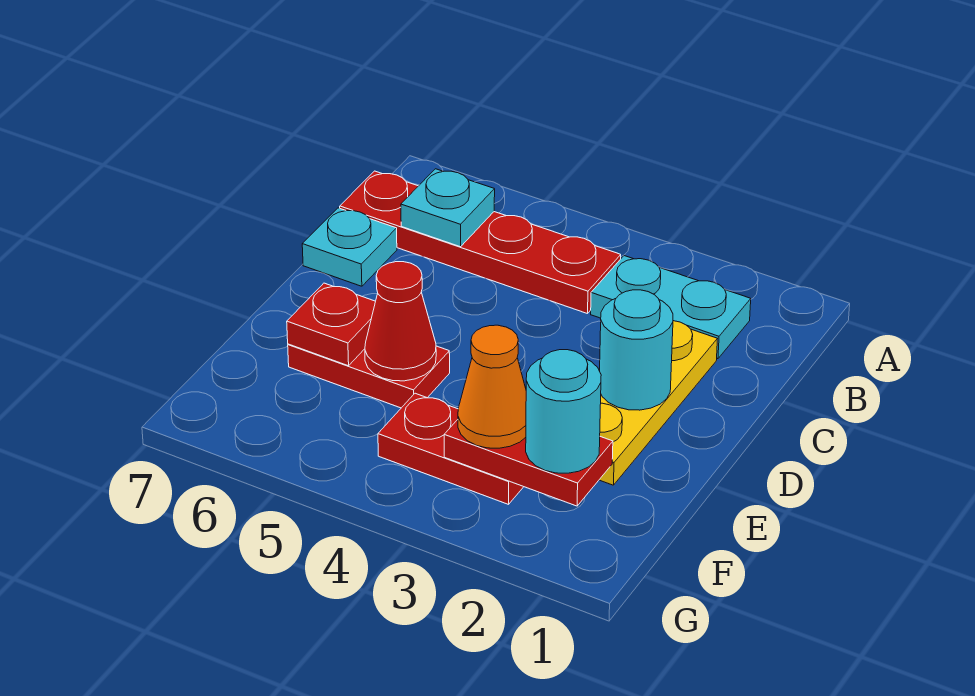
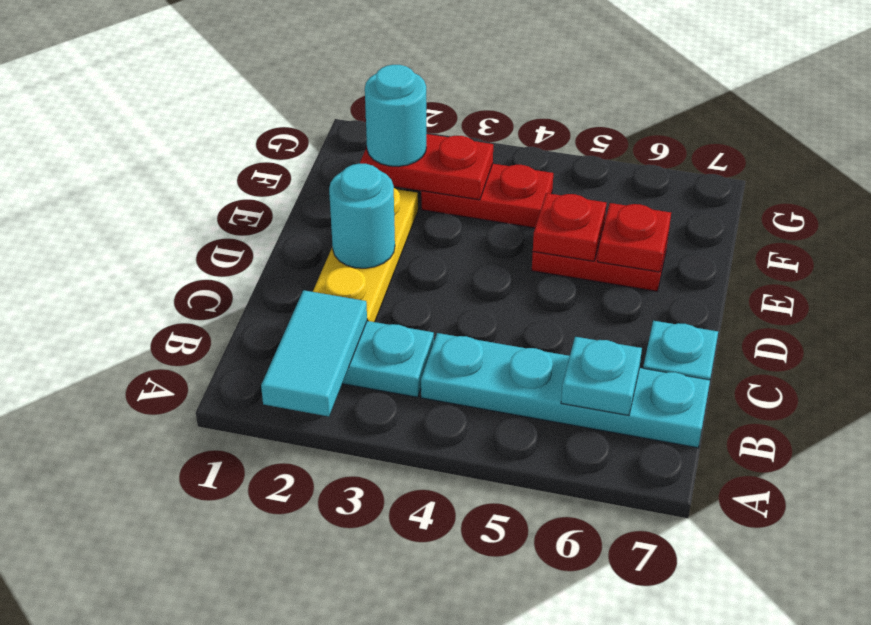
none -> cyan tile A2:B2 level 2
red plate B4:B7 level 1 -> cyan plate B4:B7 level 1
red cone E5 level 2 -> red plate E5 level 2
orange cone F3 level 3 -> none

